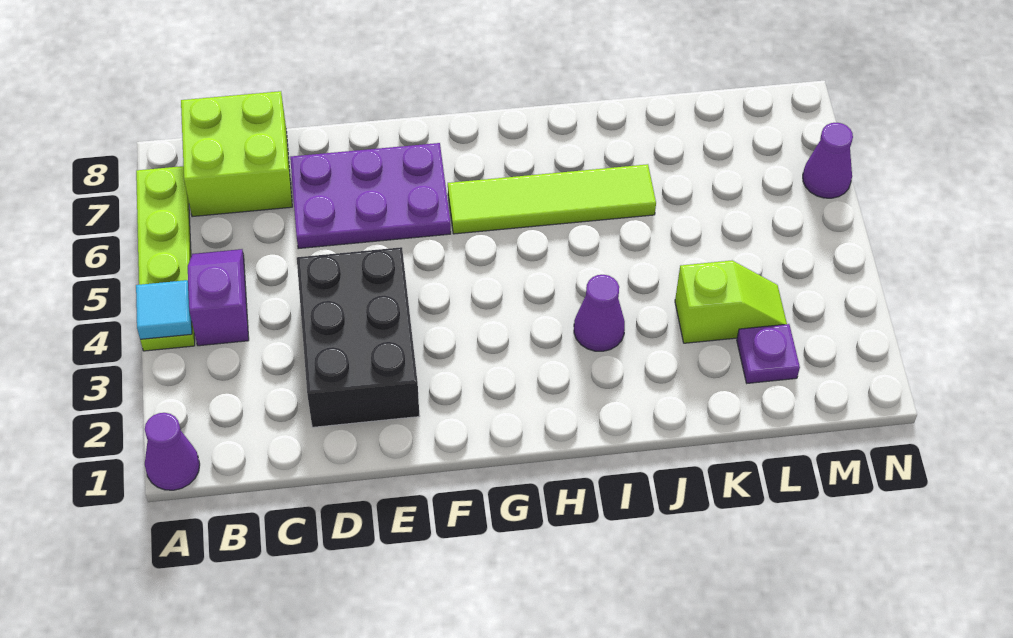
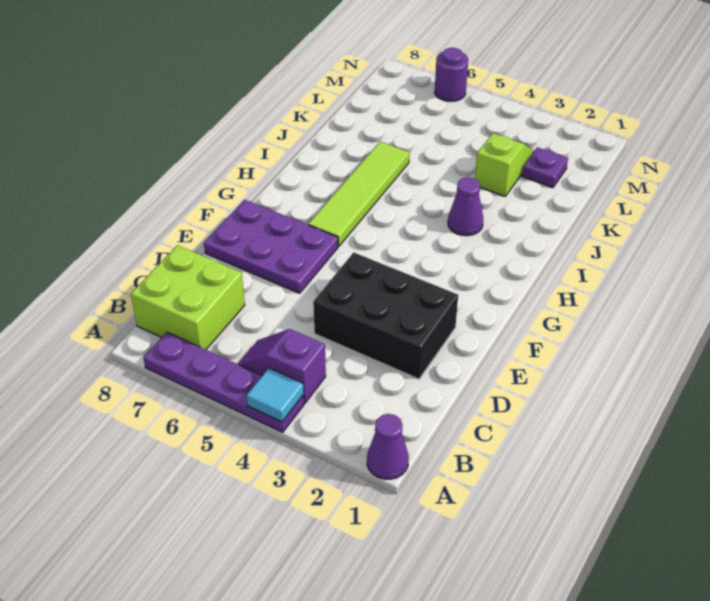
lime plate A4:A7 level 1 -> purple plate A4:A7 level 1
purple plate D6:F7 level 1 -> purple plate E6:F8 level 1
purple cone N6 level 1 -> purple round brick N6 level 1

